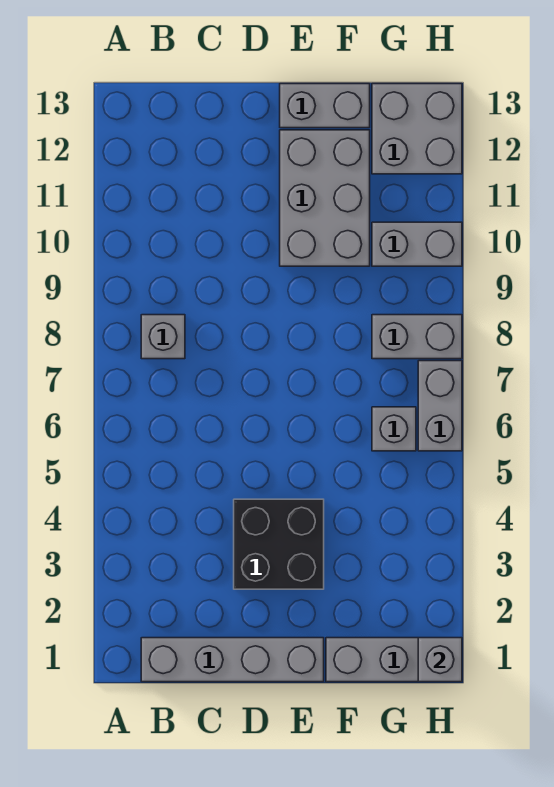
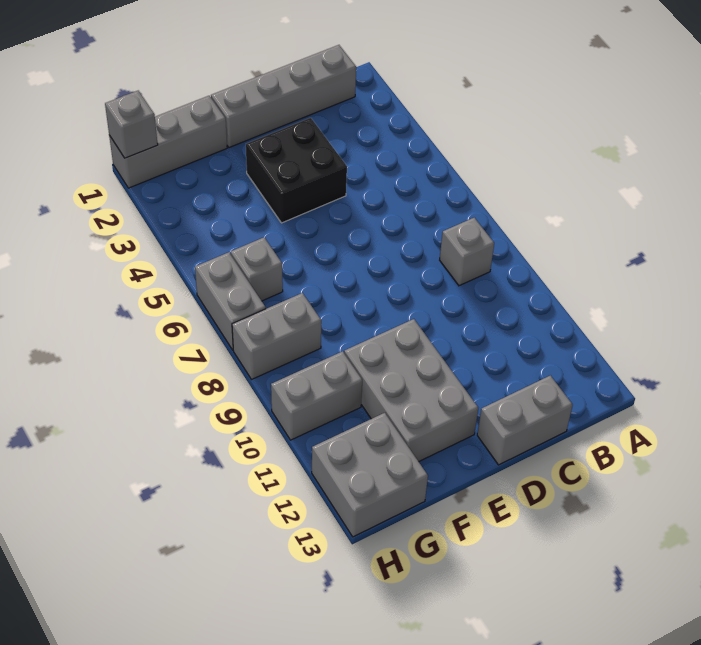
grey brick E13:F13 level 1 -> grey brick C13:D13 level 1

